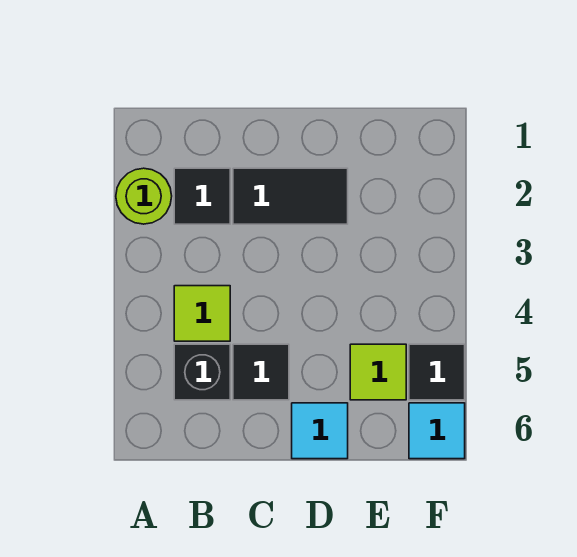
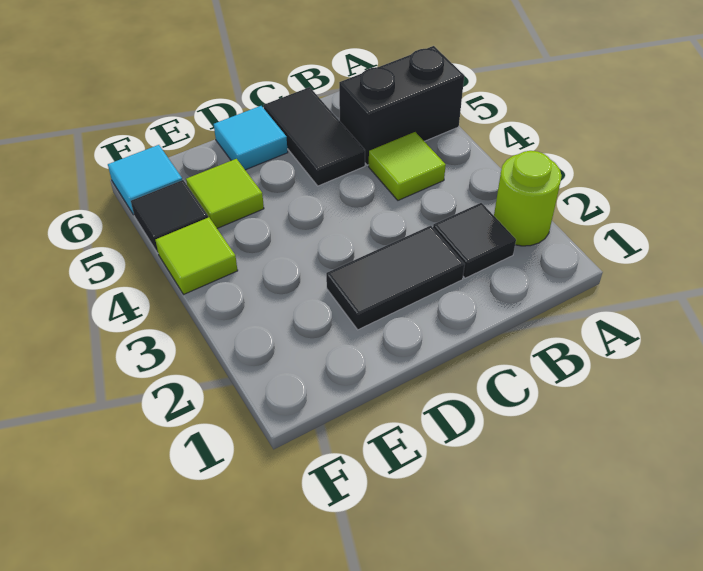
black brick B5 level 1 -> black brick A5:B5 level 1
black tile C5 level 1 -> black tile C5:C6 level 1
none -> lime tile F4 level 1

